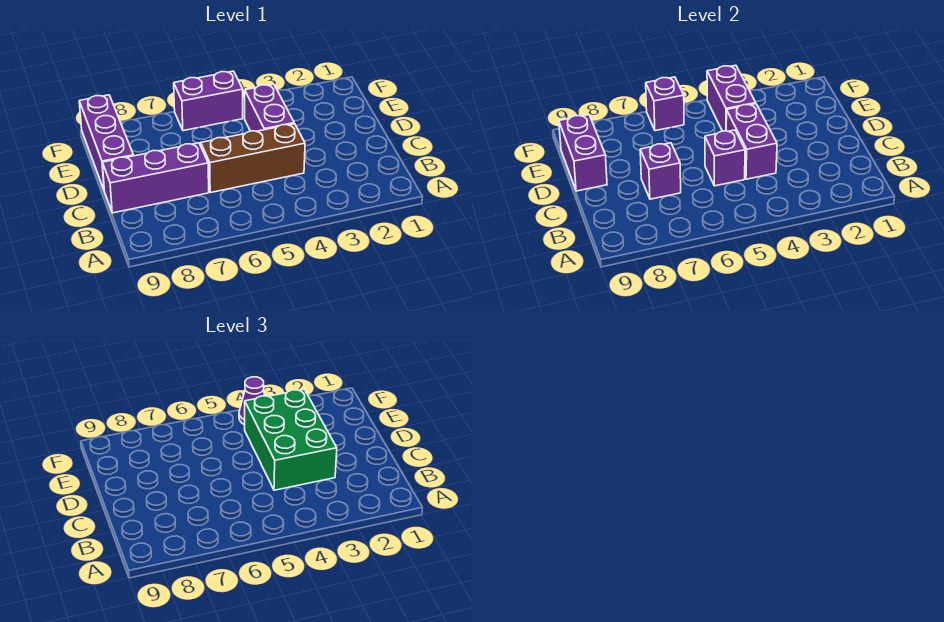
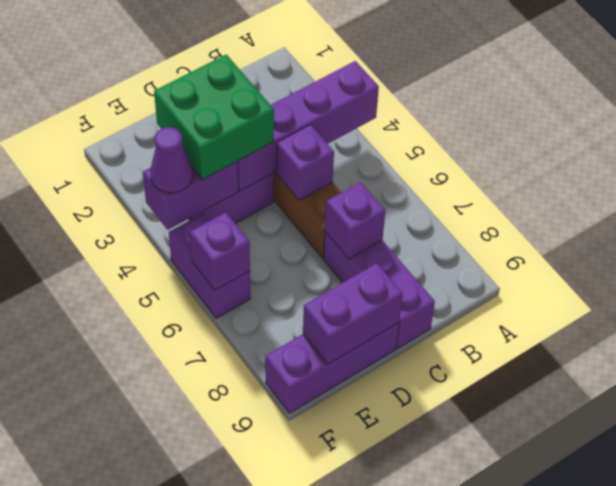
green brick C3:E4 level 3 -> green brick D3:E4 level 3
purple brick C4:D4 level 2 -> purple brick A4:D4 level 2

